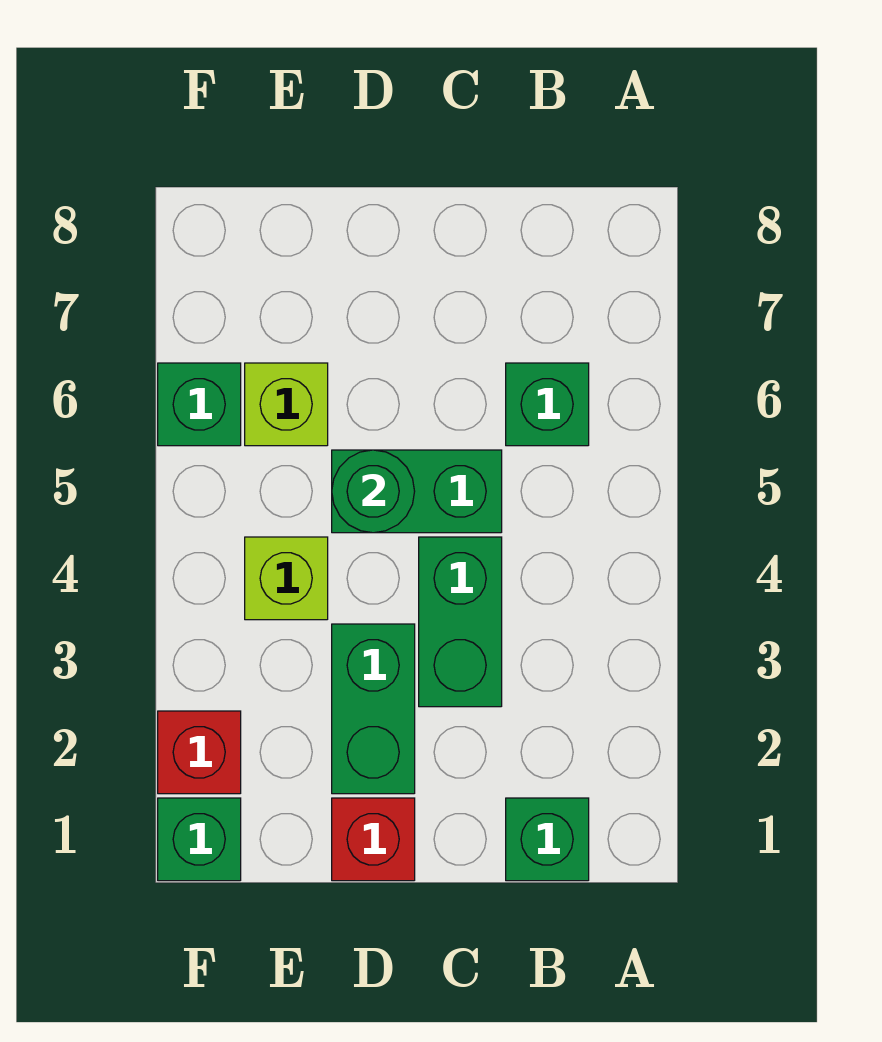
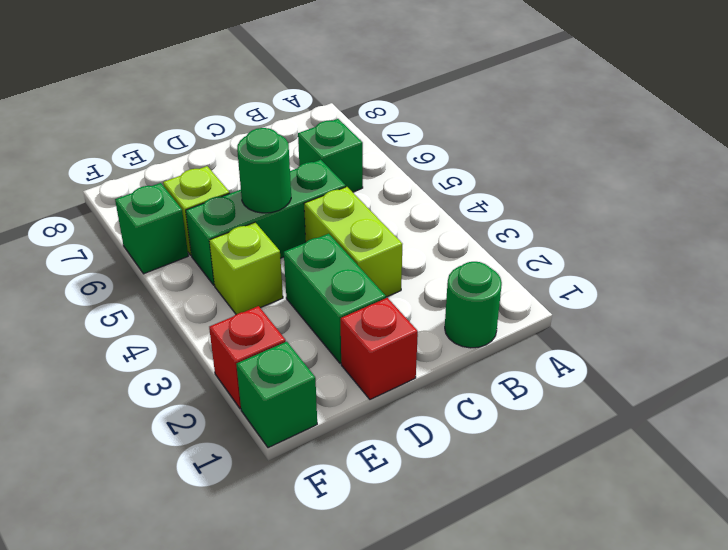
green brick B1 level 1 -> green round brick B1 level 1
green brick C3:C4 level 1 -> lime brick C3:C4 level 1
green brick C5:D5 level 1 -> green brick C5:E5 level 1

